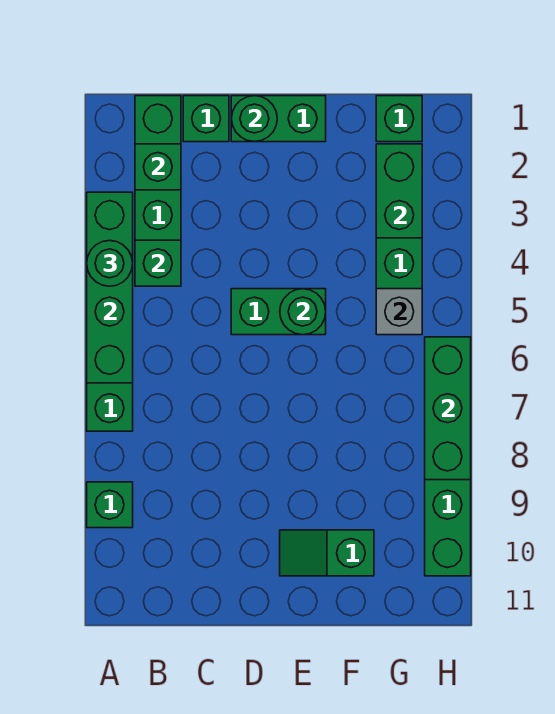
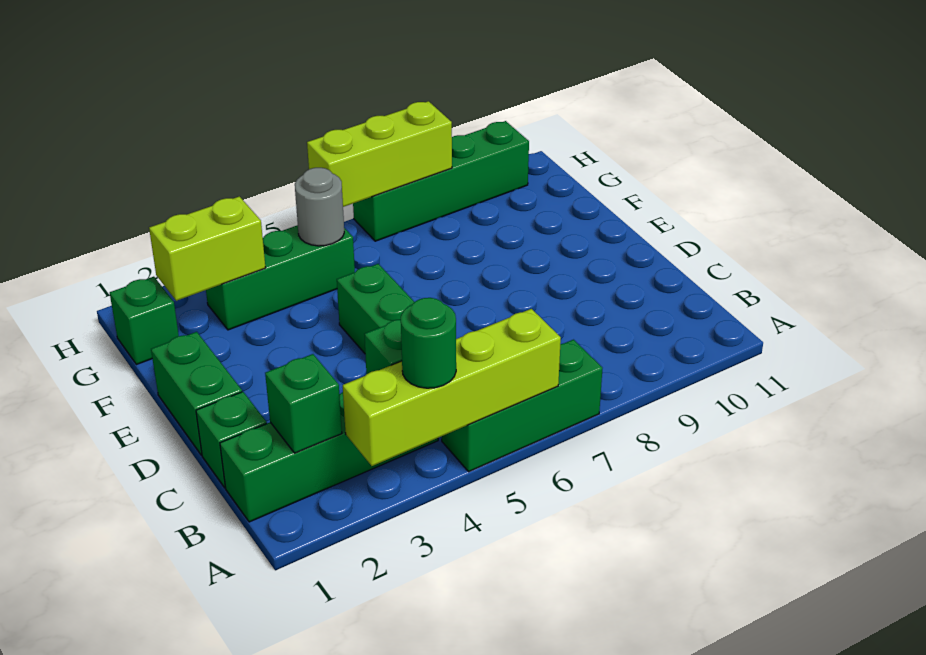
green brick A3:A6 level 2 -> lime brick A3:A6 level 2
green brick A9 level 1 -> none
green round brick D1 level 2 -> none
green round brick E5 level 2 -> none
green slope E10:F10 level 1 top F -> none
green brick G2:G3 level 2 -> lime brick G2:G3 level 2
grey brick G5 level 2 -> grey round brick G5 level 2
green brick H6:H8 level 2 -> lime brick H6:H8 level 2

